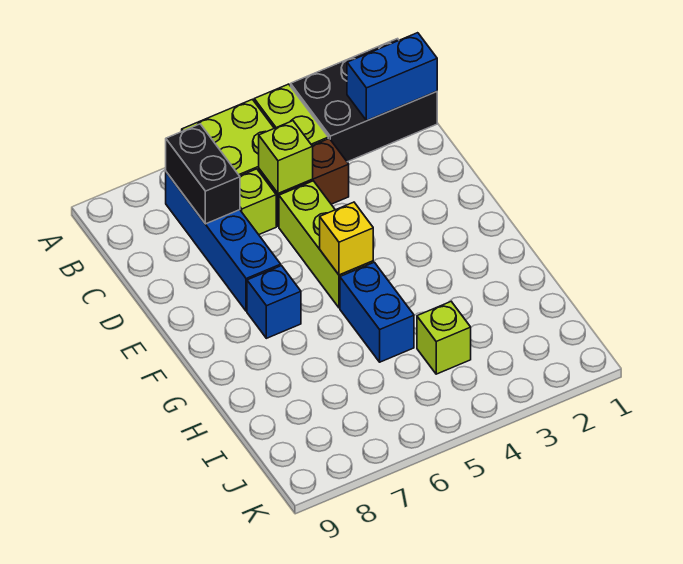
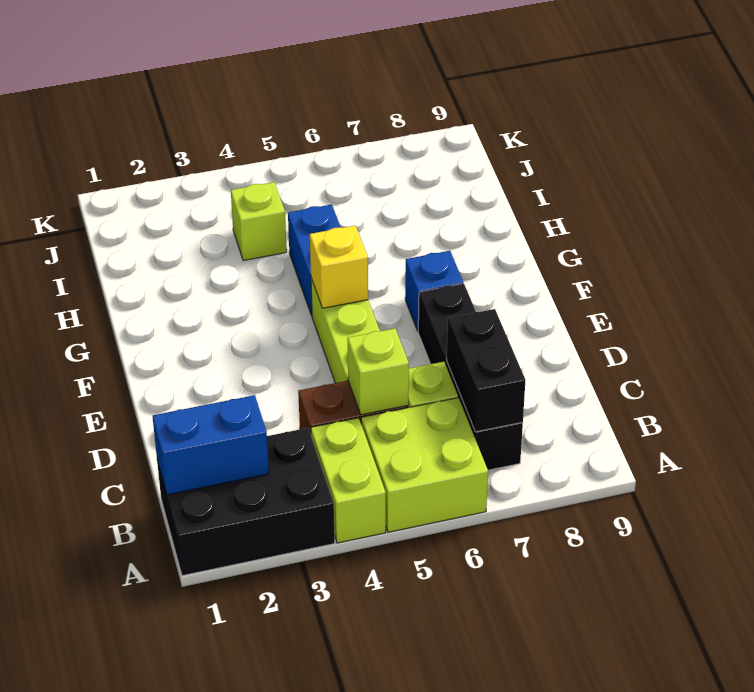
blue brick B7:E7 level 1 -> black brick B7:E7 level 1

